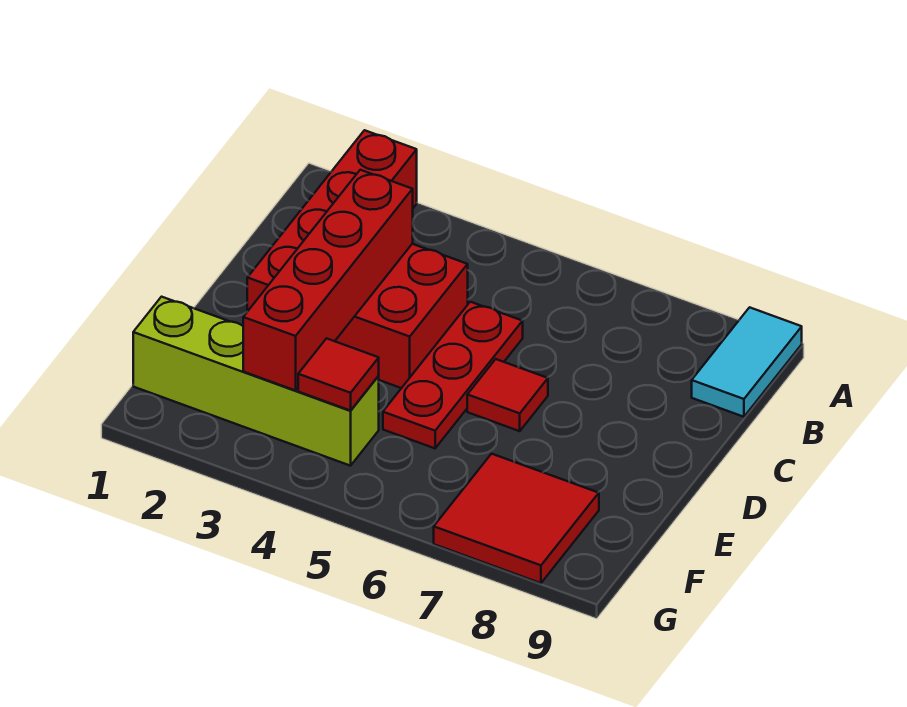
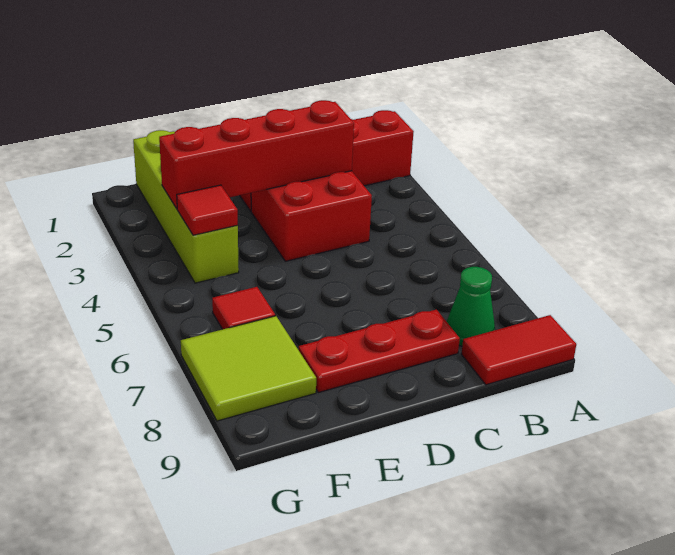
cyan tile A9:B9 level 1 -> red tile A9:B9 level 1
none -> green cone B8 level 1
red plate C5:E5 level 1 -> red plate C8:E8 level 1
red tile D6 level 1 -> red tile F6 level 1
red tile F7:G8 level 1 -> lime tile F7:G8 level 1

